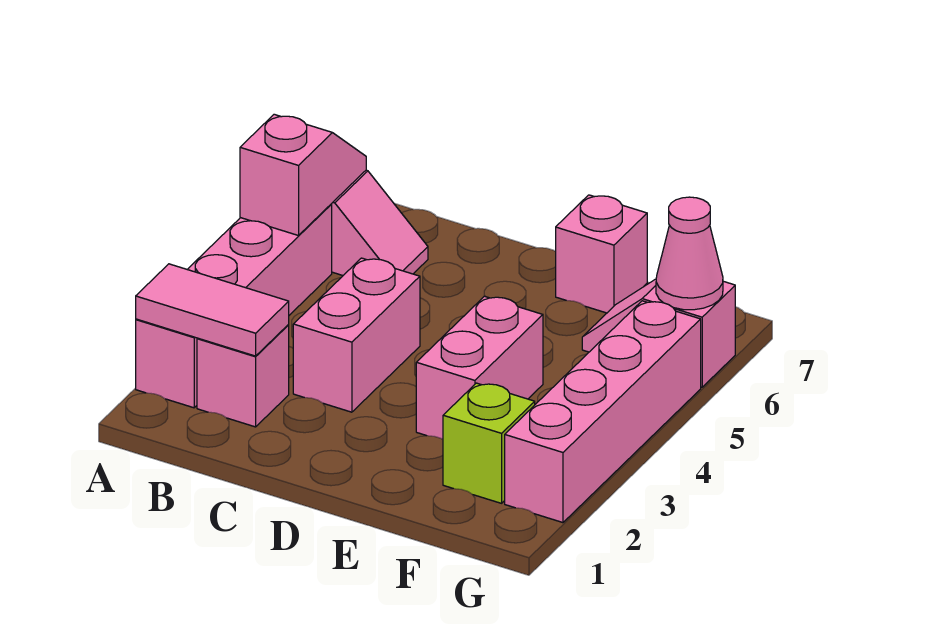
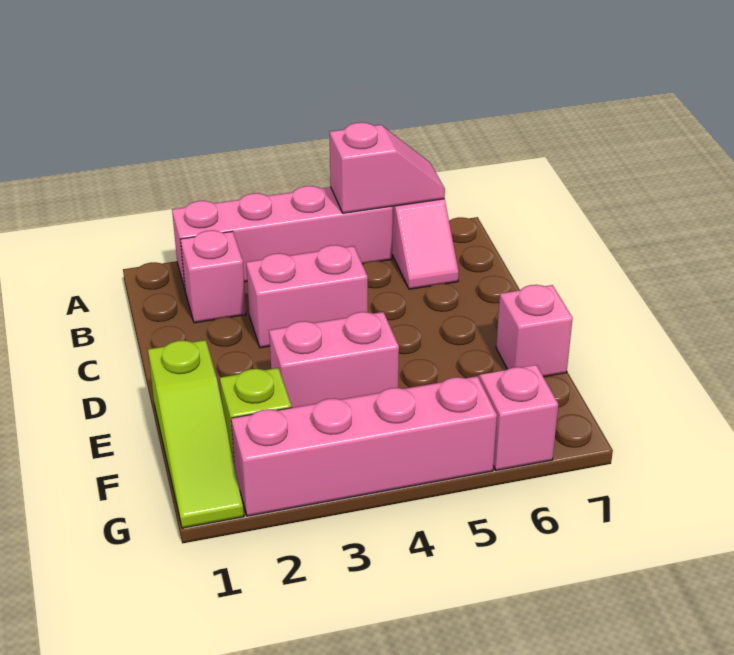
pink tile A2:B2 level 2 -> none
none -> lime slope E1:G1 level 1 top E
pink cone G6 level 2 -> none

